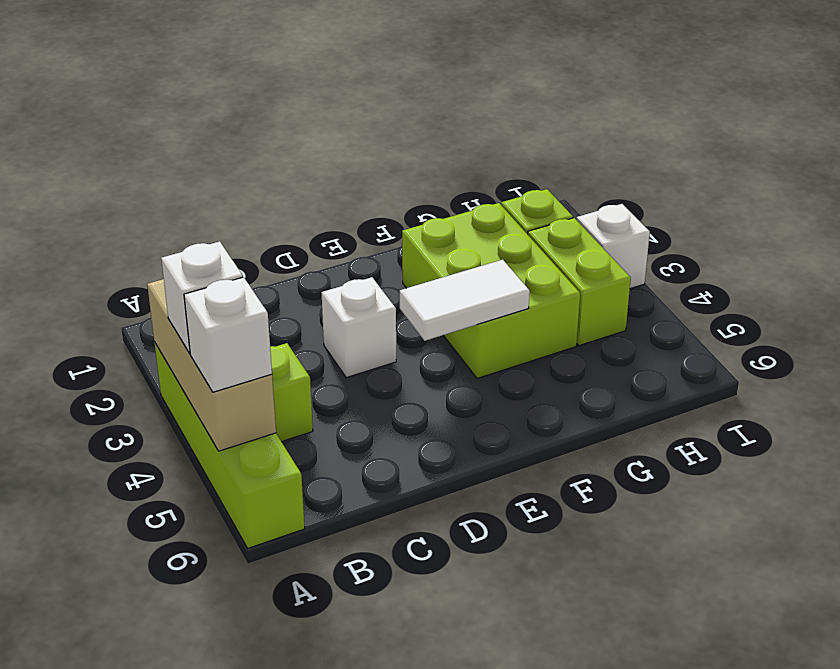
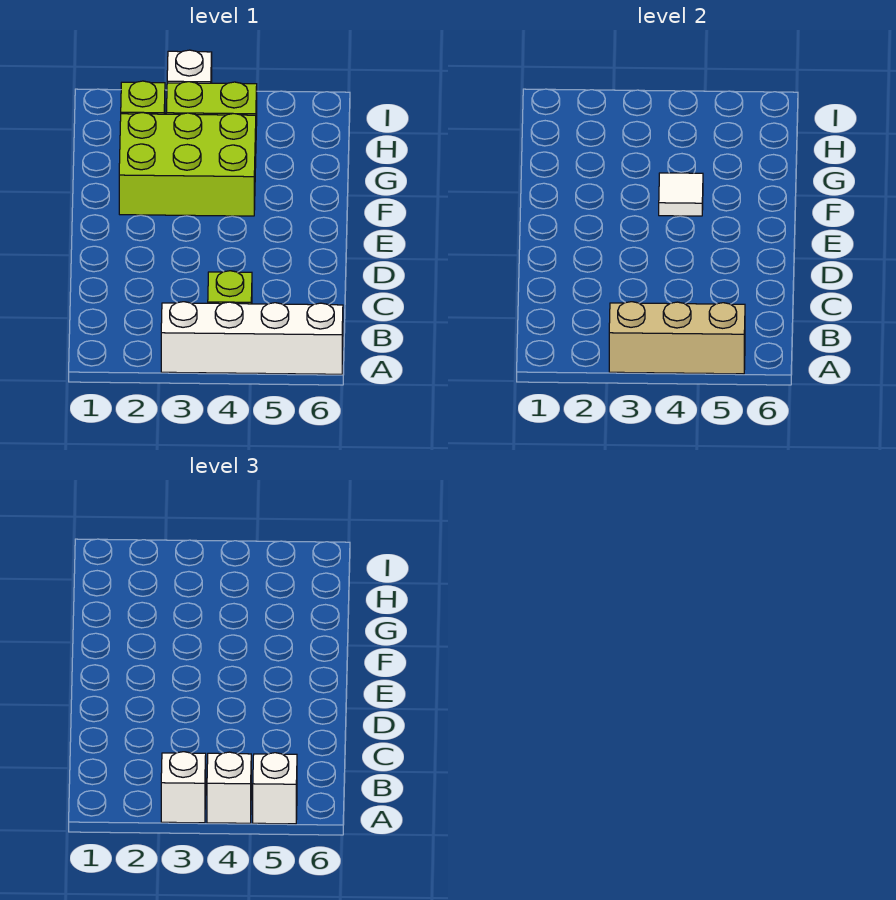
lime brick A3:A6 level 1 -> white brick A3:A6 level 1
white brick D3 level 1 -> white brick A3 level 3
white tile E4:F4 level 2 -> white tile F4 level 2

